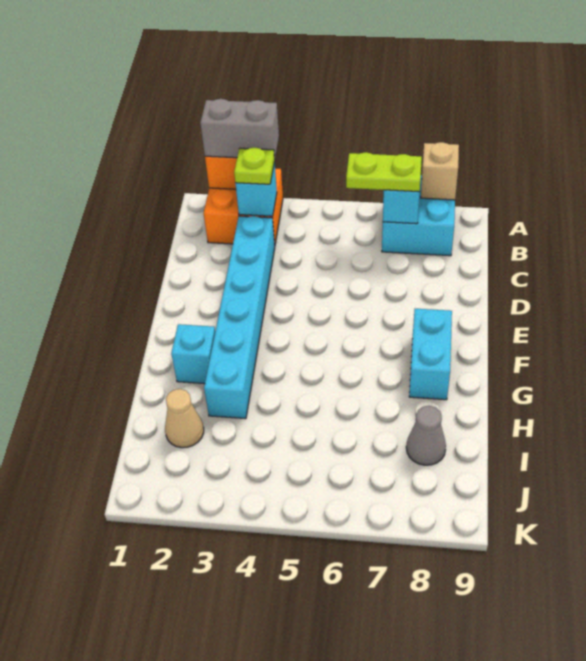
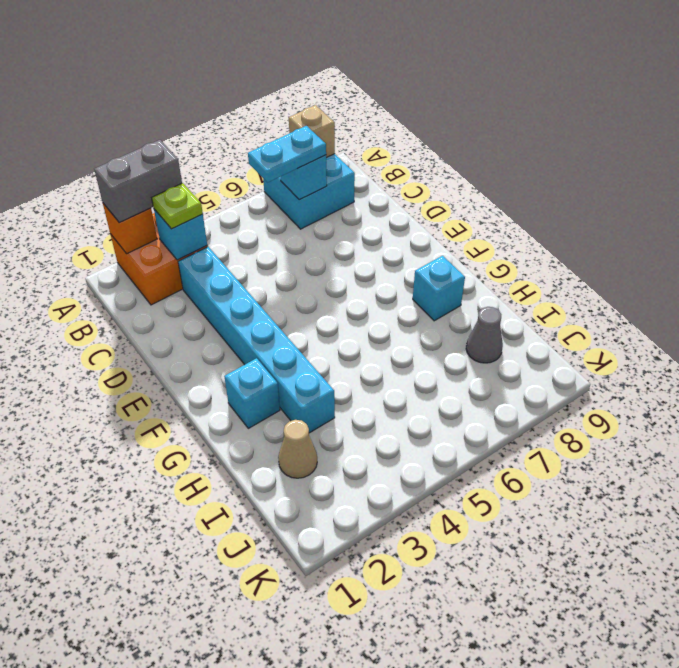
lime plate B6:B7 level 3 -> cyan plate B6:B7 level 3
cyan brick F8:G8 level 1 -> cyan brick G8 level 1

